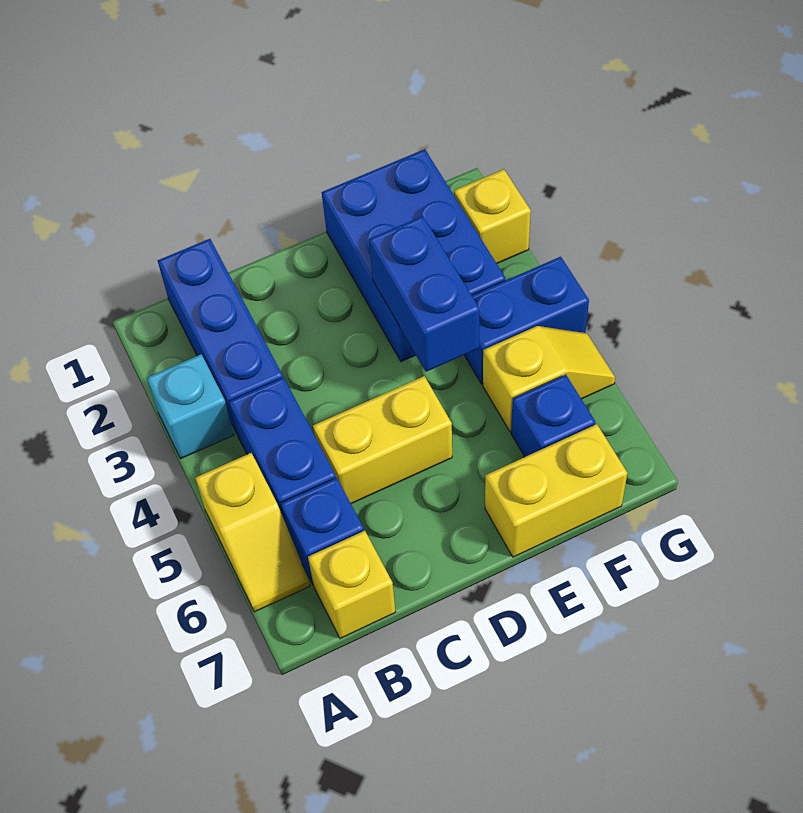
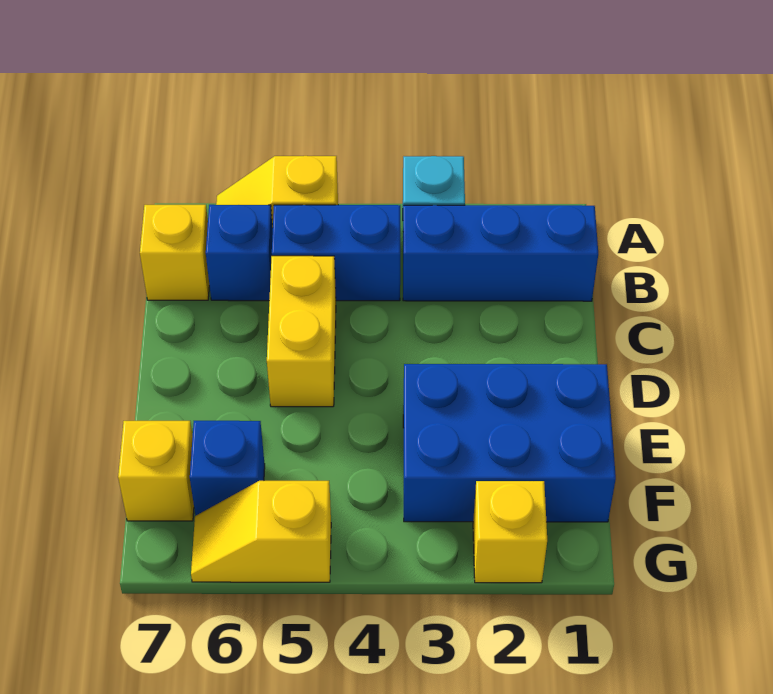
blue brick E3:E4 level 2 -> none
yellow brick E7:F7 level 1 -> yellow brick F7 level 1
blue brick F4:G4 level 1 -> none
yellow slope F5:G5 level 1 top F -> yellow slope G5:G6 level 1 top 5

